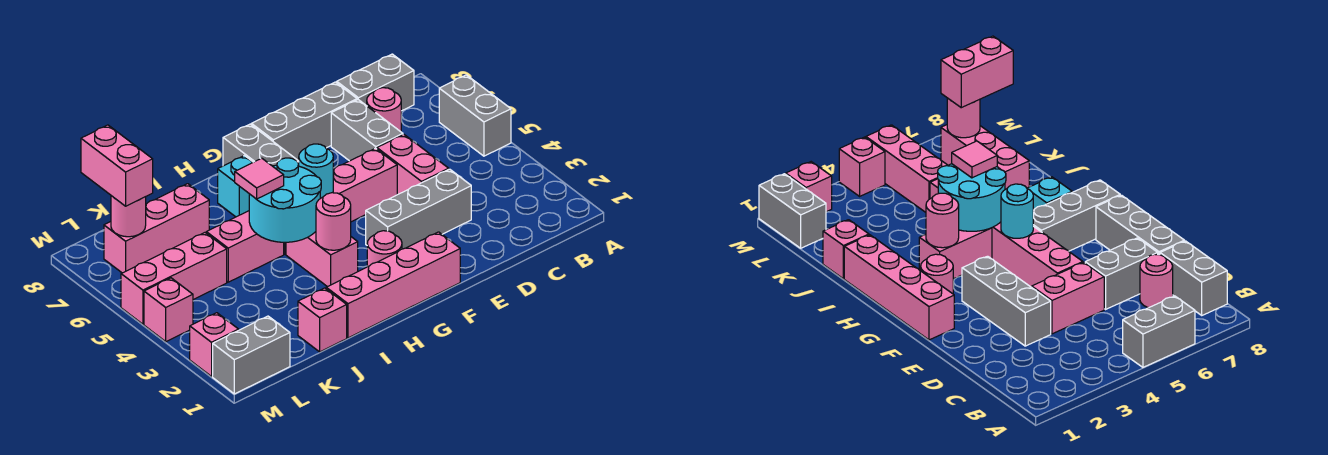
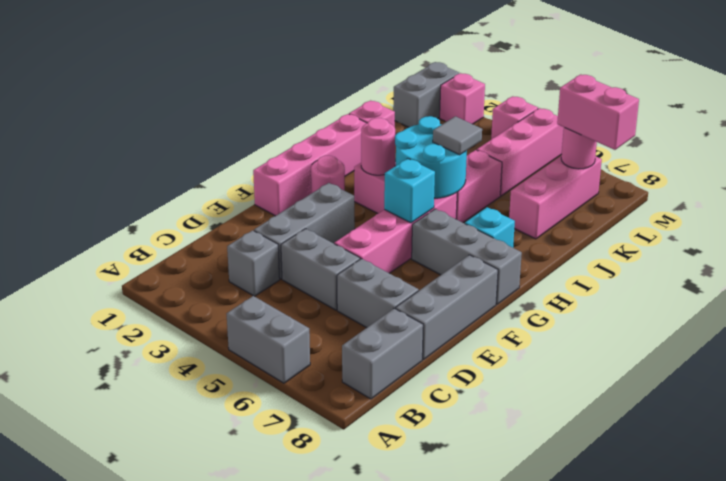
none -> grey brick C3 level 1
pink round brick C7 level 1 -> none
pink brick D4:D5 level 1 -> grey brick D4:D5 level 1
cyan round brick G5 level 2 -> cyan brick G5 level 2
pink tile I5 level 3 -> grey tile I5 level 3

